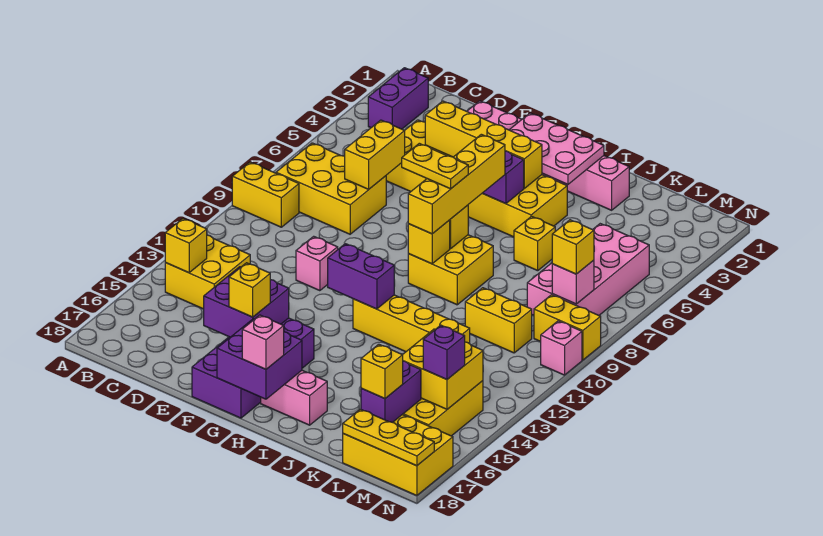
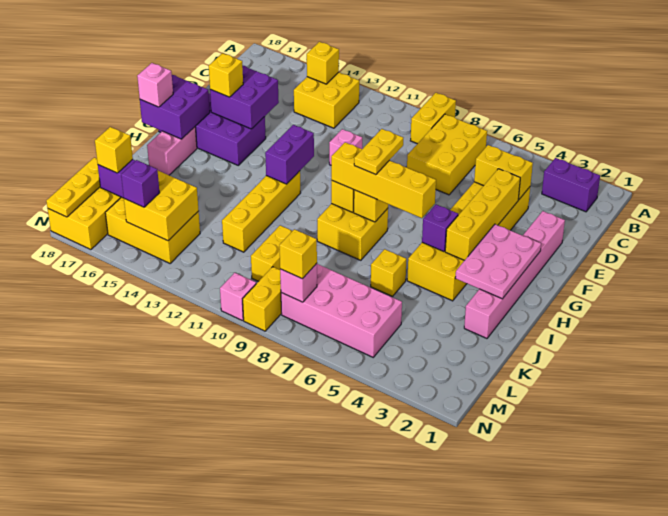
yellow brick D6:D7 level 2 -> yellow brick D4:D5 level 2

